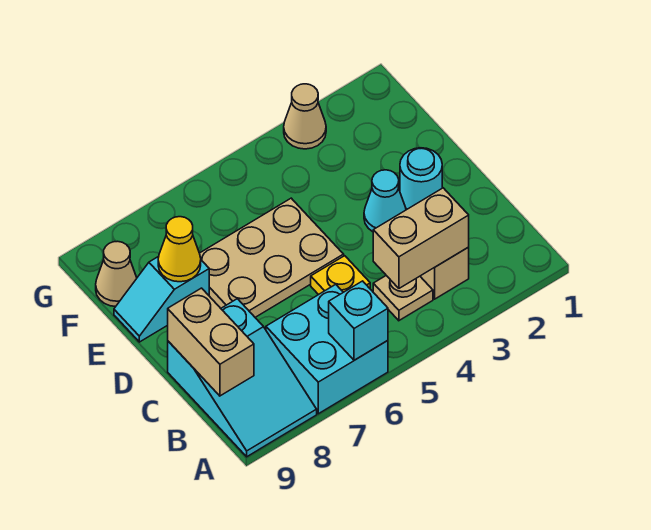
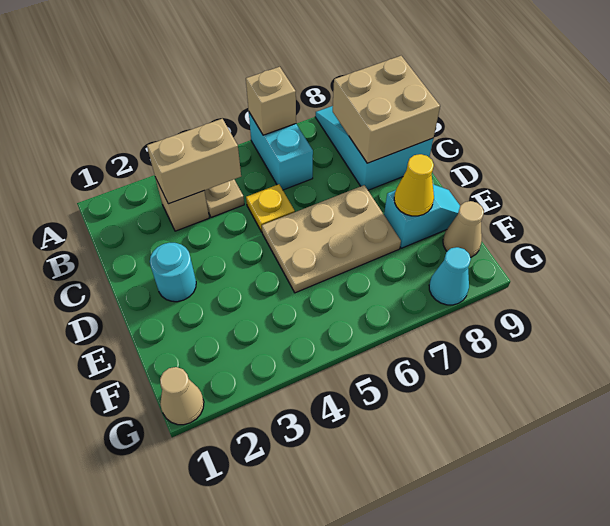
cyan brick A6:B7 level 1 -> cyan brick A6:B6 level 1
cyan brick A6 level 2 -> tan brick A6 level 2
tan brick B9:C9 level 2 -> tan brick B8:C9 level 2
cyan cone D3 level 1 -> cyan cone G8 level 1
tan cone G3 level 1 -> tan cone G1 level 1

